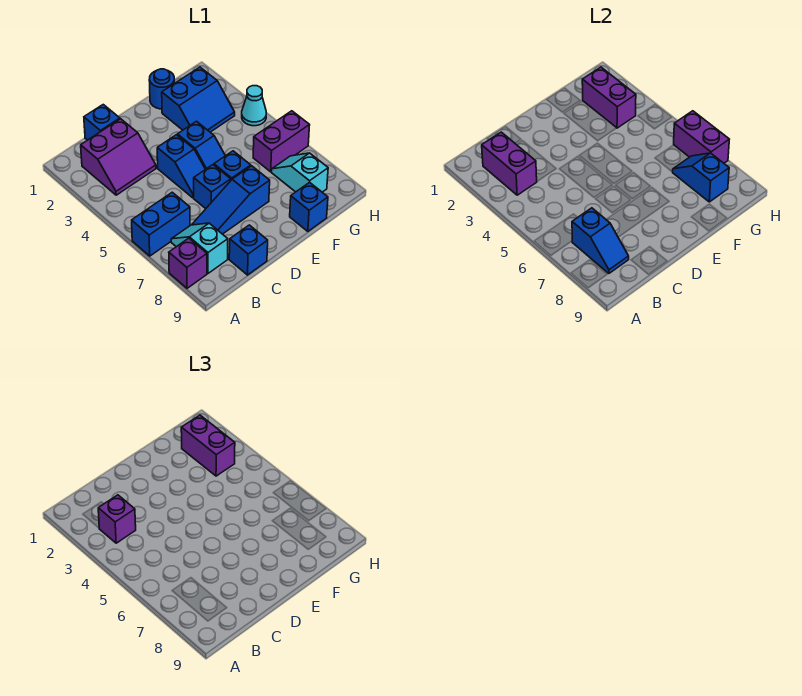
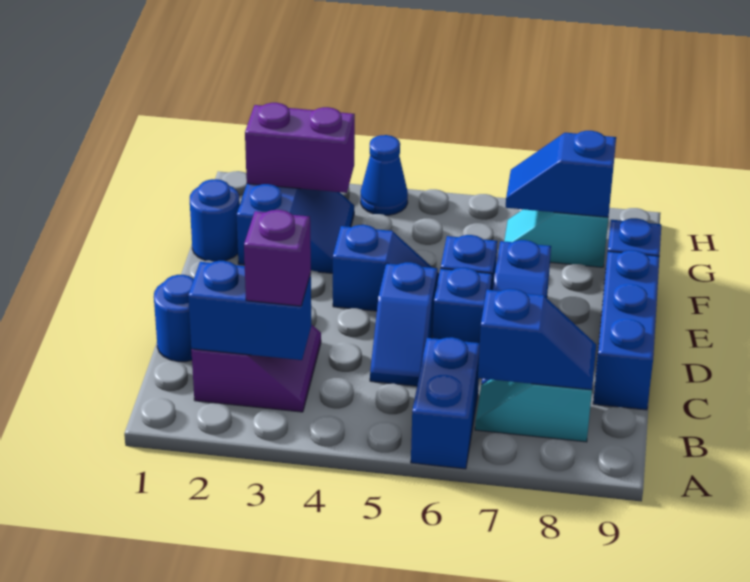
purple brick A8 level 1 -> none
purple brick B2:B3 level 2 -> blue brick B2:B3 level 2
blue brick C1 level 1 -> blue round brick C1 level 1
blue brick C9 level 1 -> blue brick C9:E9 level 1
blue slope D4:D5 level 1 top 4 -> blue slope C5:D5 level 1 top D
purple brick G2:G3 level 3 -> none
purple brick G6:H6 level 1 -> none
cyan cone H4 level 1 -> blue cone H4 level 1
purple brick H6:H7 level 2 -> none

